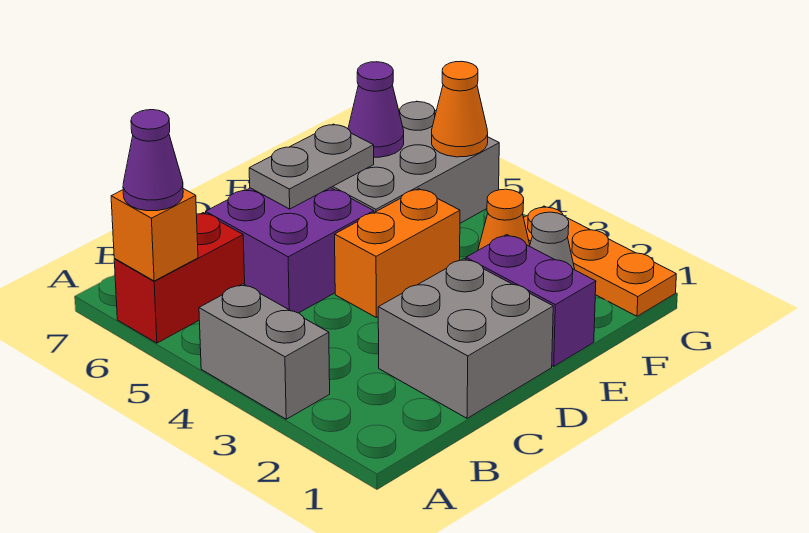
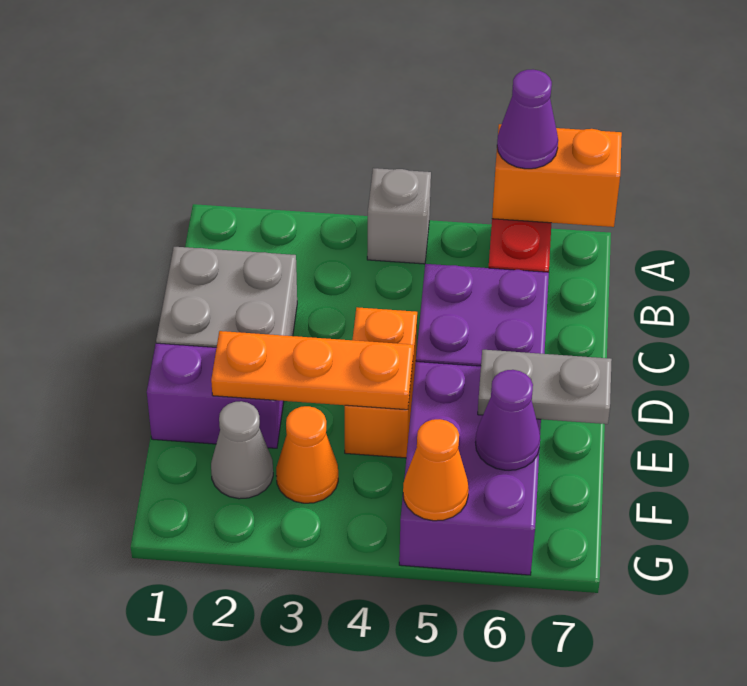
grey brick A3:A4 level 1 -> grey brick A4 level 1
orange brick A6 level 2 -> orange brick A6:A7 level 2
grey plate D6:E6 level 2 -> grey plate E6:E7 level 2
grey brick E5:G6 level 1 -> purple brick E5:G6 level 1
orange plate G1:G3 level 1 -> orange plate E2:E4 level 2

